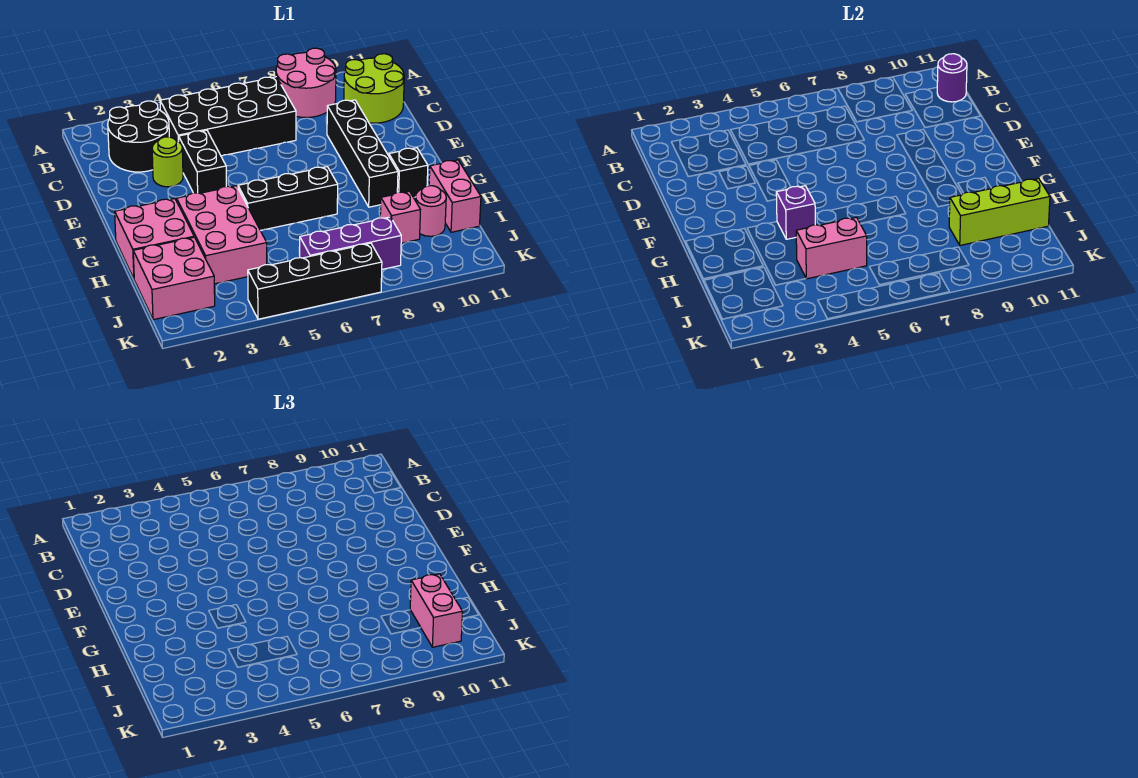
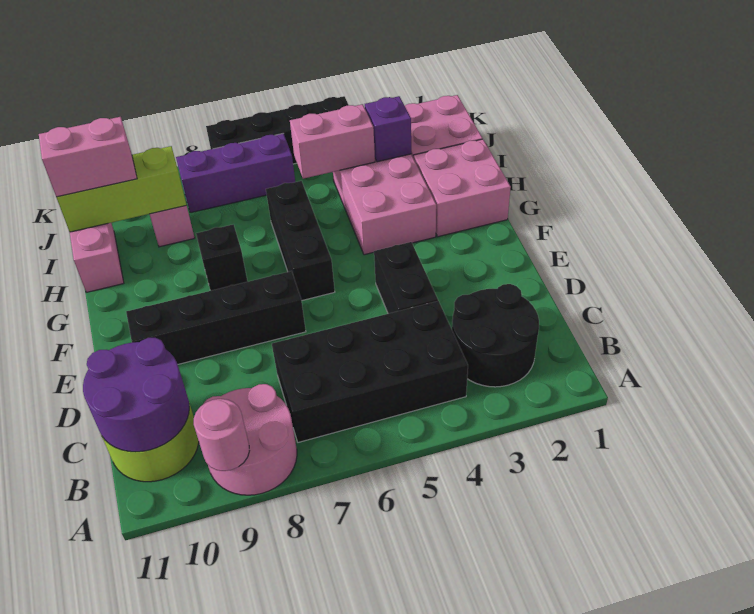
purple round brick B11 level 2 -> purple round brick B10:C11 level 2
lime round brick D3 level 1 -> none
black brick D9:G9 level 1 -> black brick E7:E10 level 1
purple brick G4 level 2 -> purple brick I3 level 2
black brick G5:G7 level 1 -> black brick F6:H6 level 1
black brick G10 level 1 -> black brick G8 level 1
pink round brick I10 level 1 -> pink round brick A9 level 2
pink brick I10:J10 level 3 -> pink brick I10:I11 level 3

